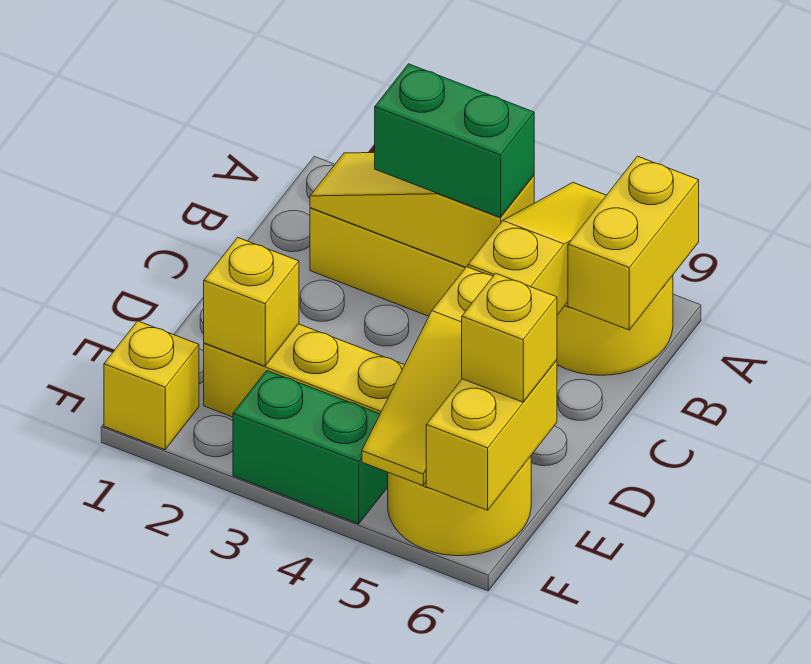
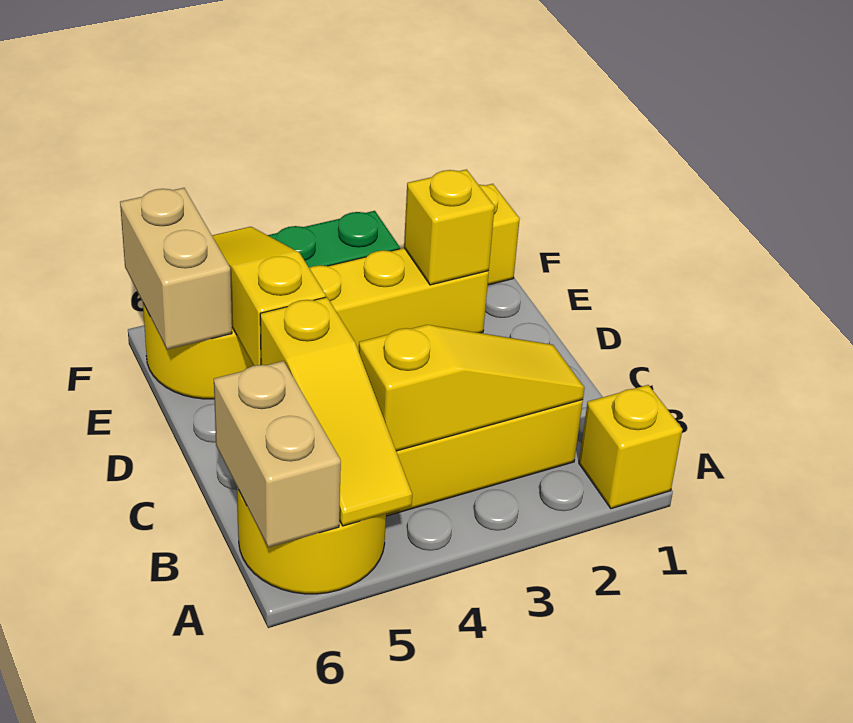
yellow brick A6:B6 level 2 -> tan brick A6:B6 level 2
green brick B3:B4 level 3 -> none
yellow brick E6:F6 level 2 -> tan brick E6:F6 level 2
yellow brick E6 level 3 -> yellow brick A1 level 1

